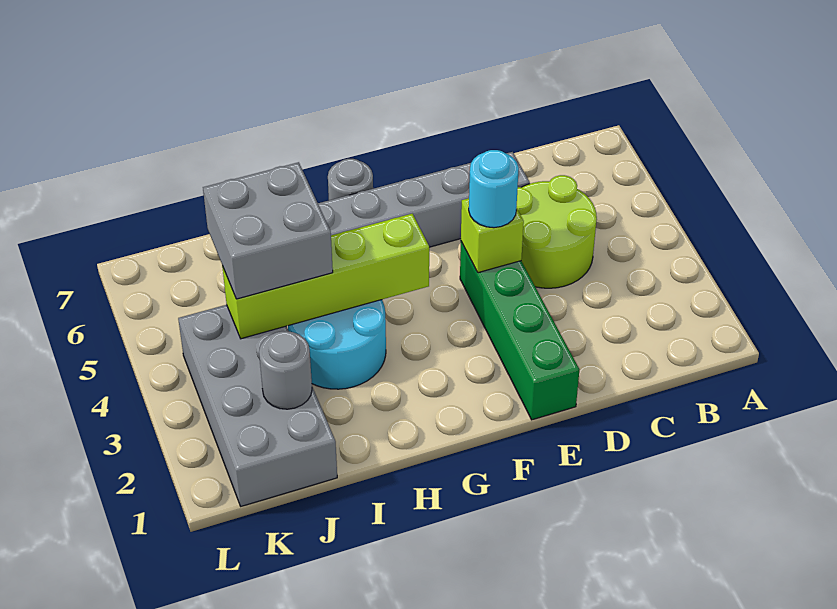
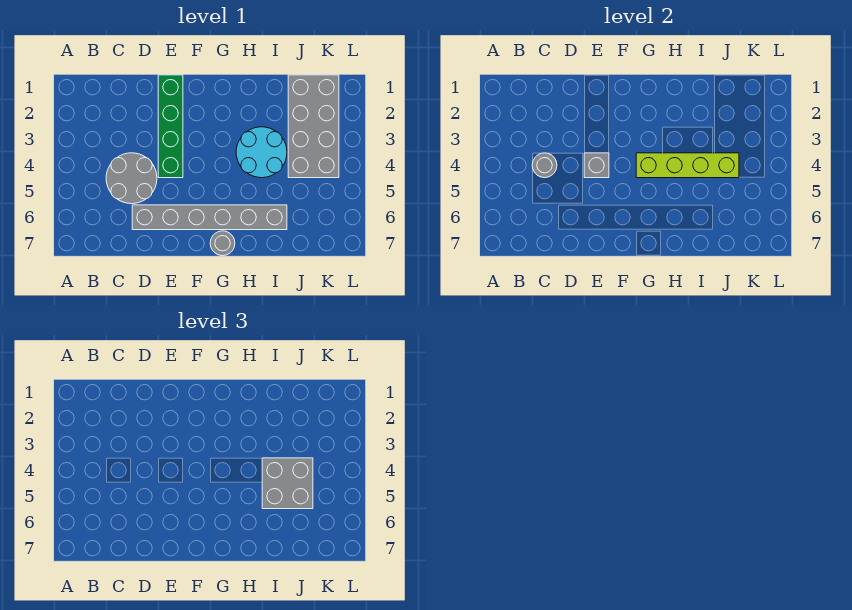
lime round brick C4:D5 level 1 -> grey round brick C4:D5 level 1
lime brick E4 level 2 -> grey brick E4 level 2
cyan round brick E4 level 3 -> none
grey round brick J2 level 2 -> grey round brick C4 level 2

